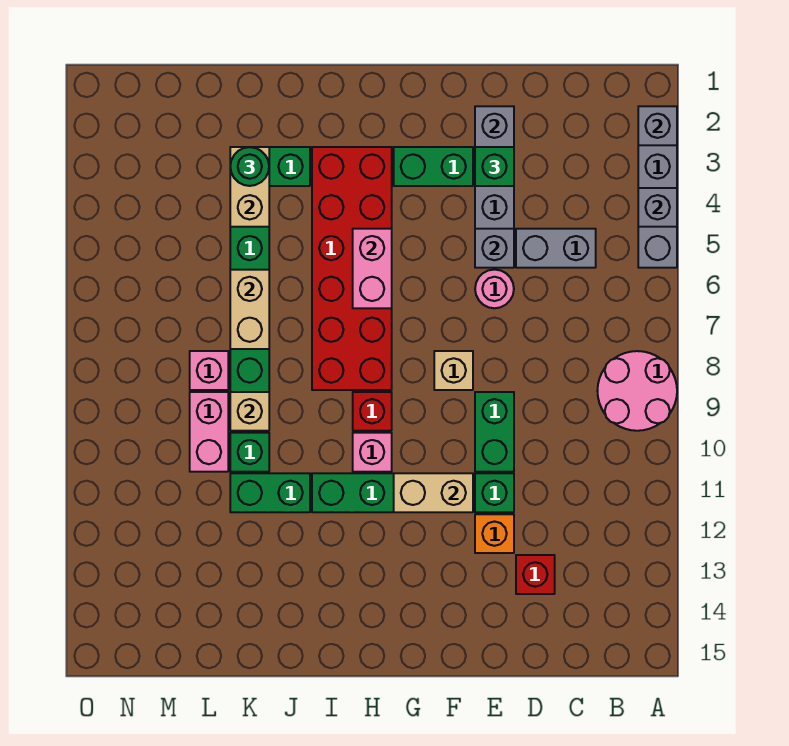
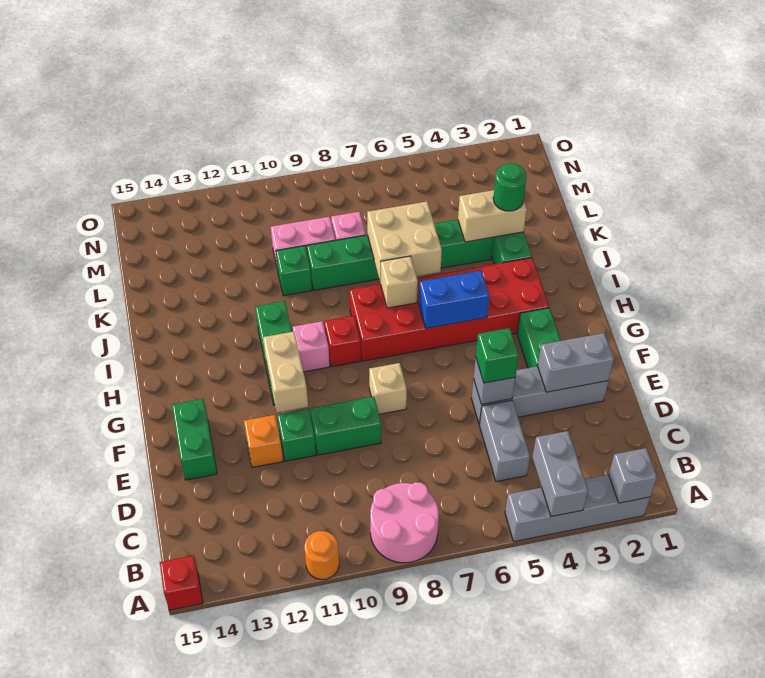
grey brick A4 level 2 -> grey brick A4:B4 level 2
none -> orange round brick A11 level 1
red brick D13 level 1 -> red brick A15 level 1
green brick E3 level 3 -> green brick E5 level 3
pink round brick E6 level 1 -> none
pink brick H5:H6 level 2 -> blue brick H5:H6 level 2
green brick J11:K11 level 1 -> green brick E14:F14 level 1
tan brick K6:K7 level 2 -> tan brick J6:K7 level 2
tan brick K9 level 2 -> tan brick I7 level 2

